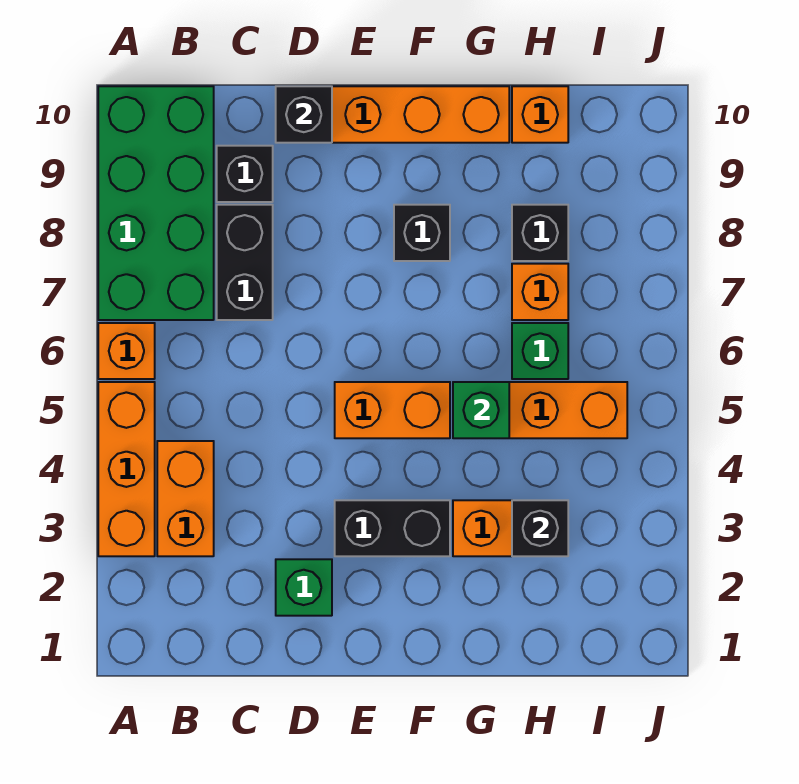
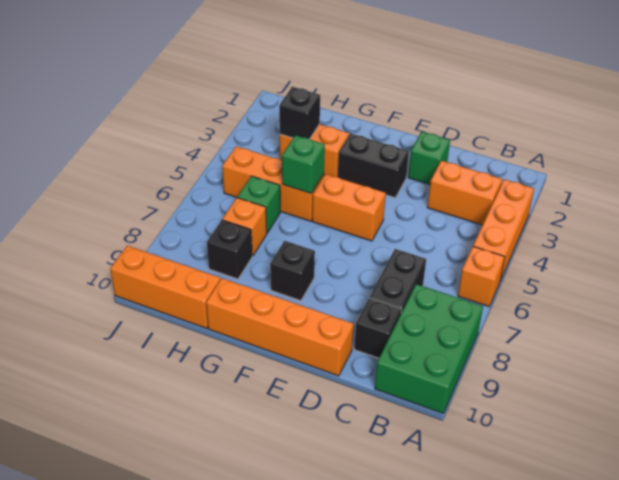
green brick A7:B10 level 1 -> green brick A8:B10 level 1
orange brick B3:B4 level 1 -> orange brick B3:C3 level 1
black brick D10 level 2 -> none
orange brick H10 level 1 -> orange brick H10:J10 level 1

